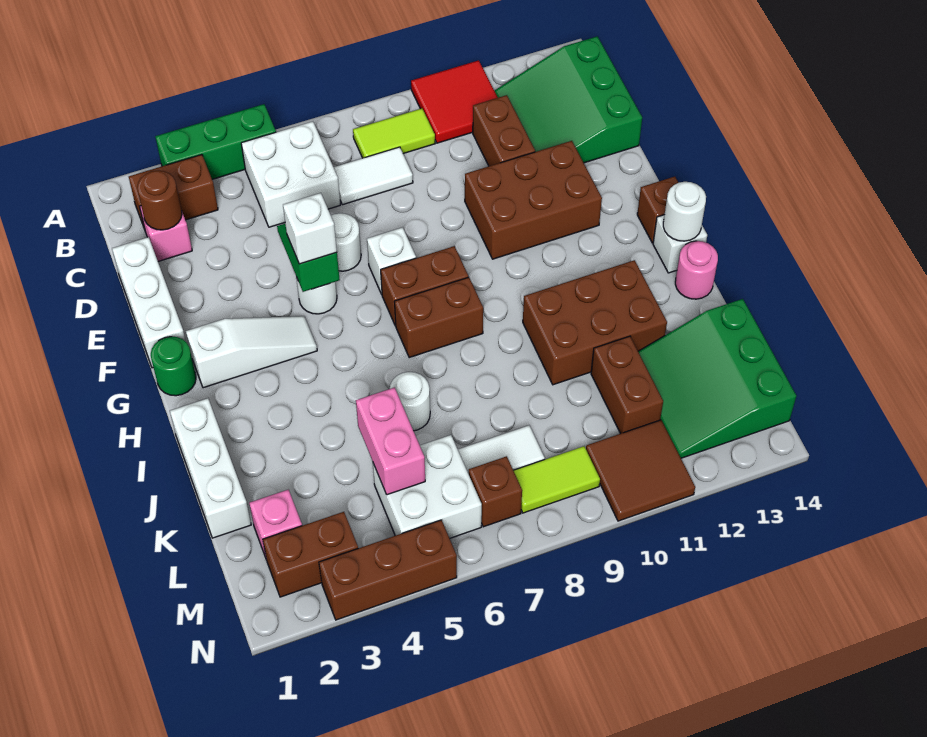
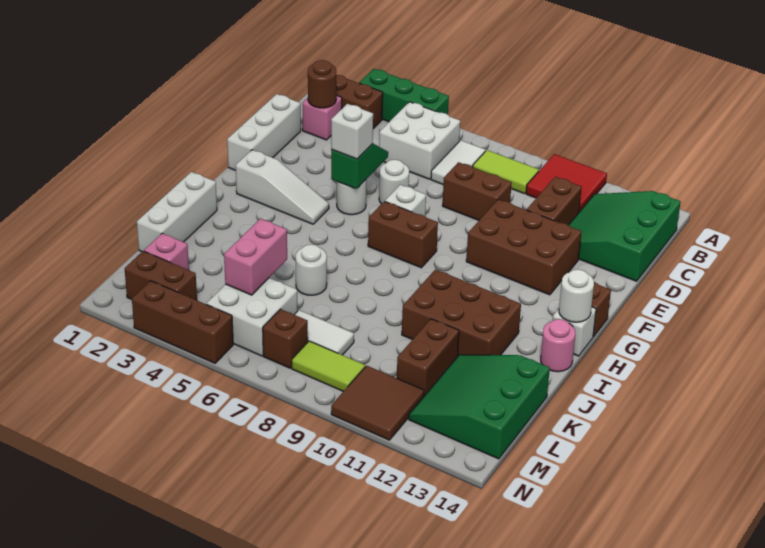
white tile C7:C8 level 1 -> white tile B7:C7 level 1
green round brick G1 level 1 -> none
brown brick H7:H8 level 1 -> brown brick D8:D9 level 1

